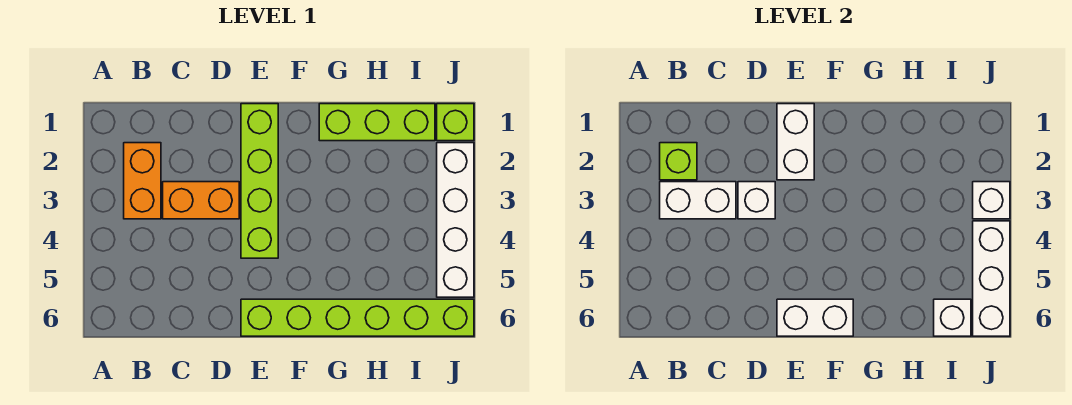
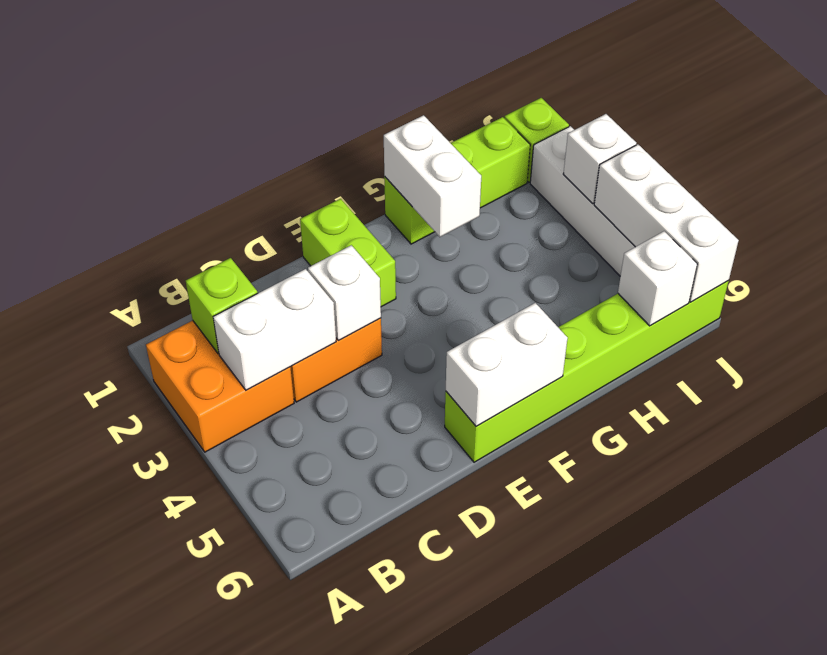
orange brick B2:B3 level 1 -> orange brick A2:B3 level 1
lime brick E1:E4 level 1 -> lime brick E1:E2 level 1
white brick E1:E2 level 2 -> white brick G1:G2 level 2

